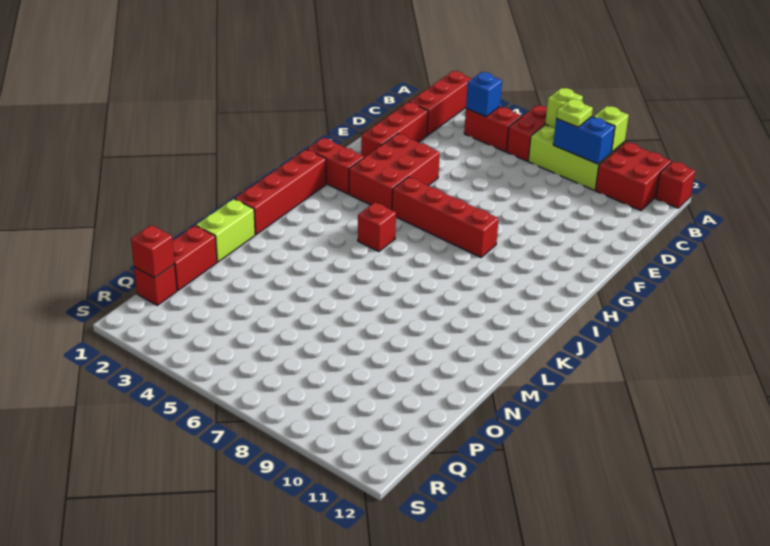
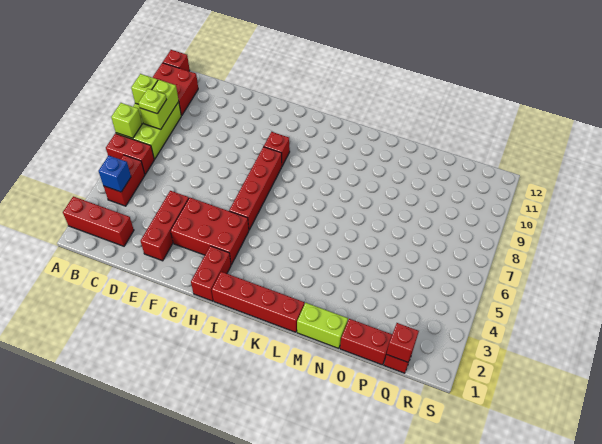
blue brick B8:B9 level 2 -> lime brick B8:B9 level 2
red brick D2:F2 level 1 -> red brick E2:E4 level 1
red brick J5 level 1 -> red brick H9 level 1

